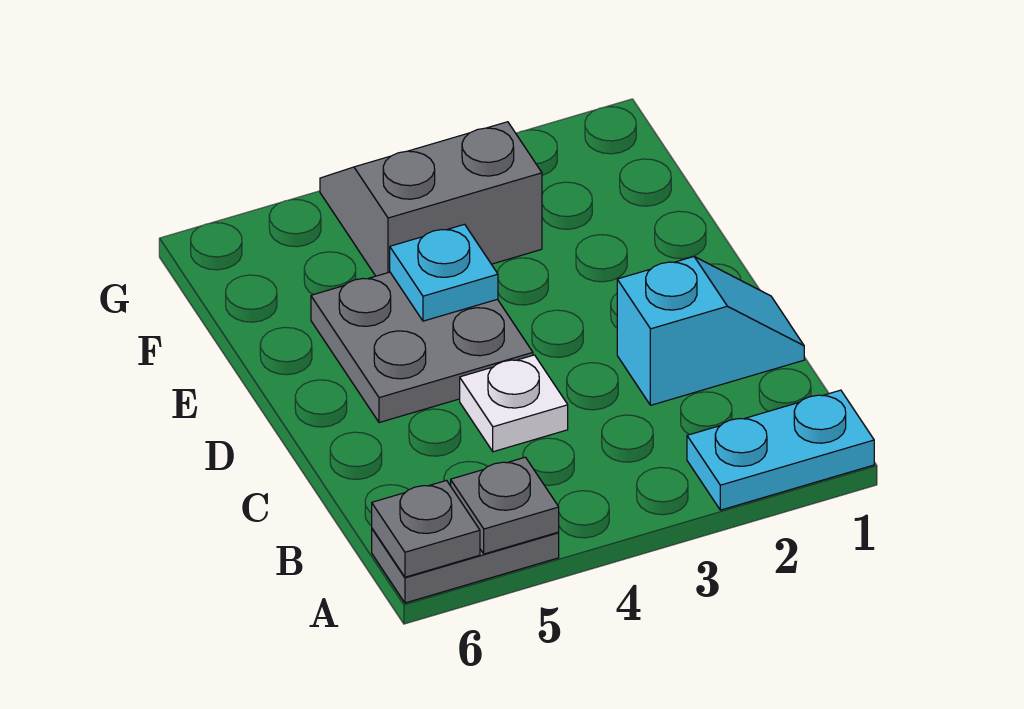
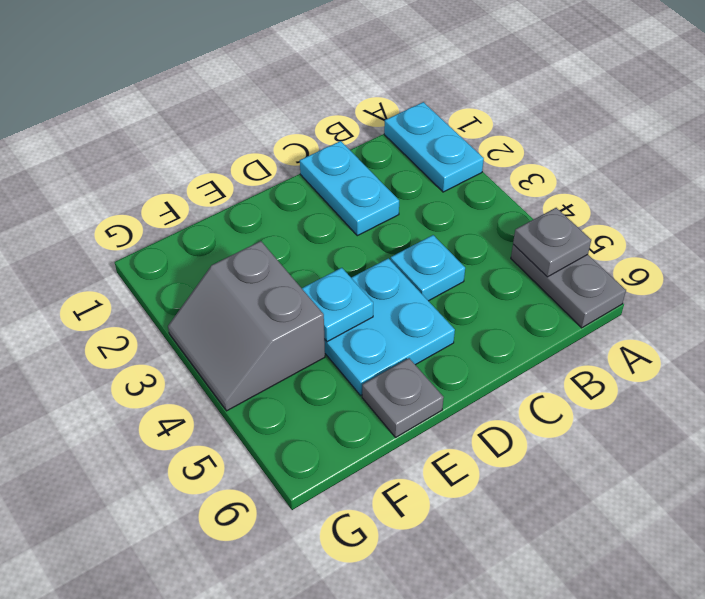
grey plate A6 level 2 -> grey plate E6 level 1
cyan slope C1:C2 level 1 top 2 -> cyan plate C1:C2 level 1
white plate C4 level 1 -> cyan plate C4 level 1
grey plate D4:E5 level 1 -> cyan plate D4:E5 level 1

